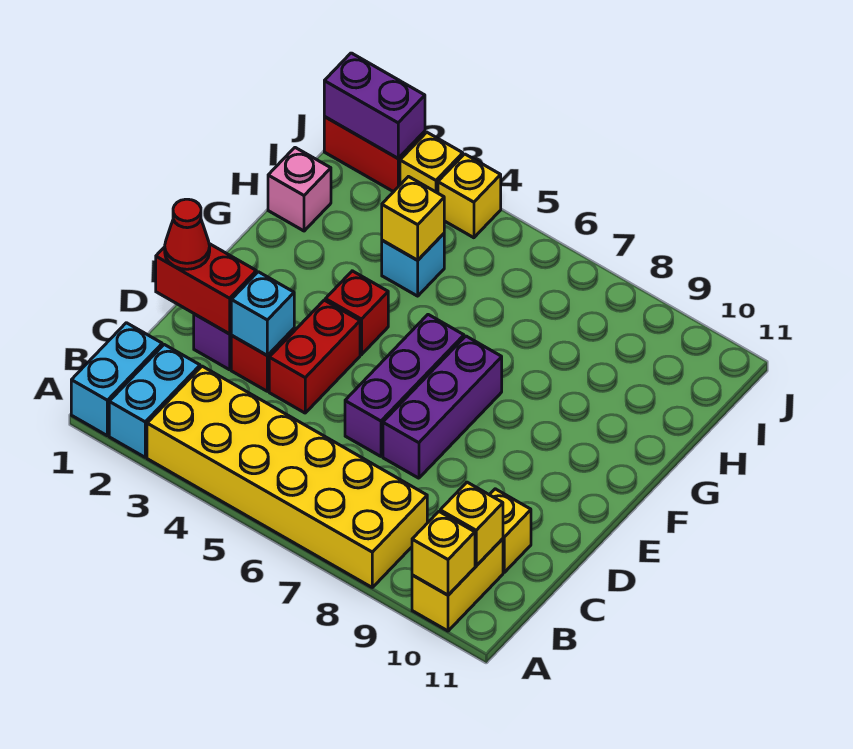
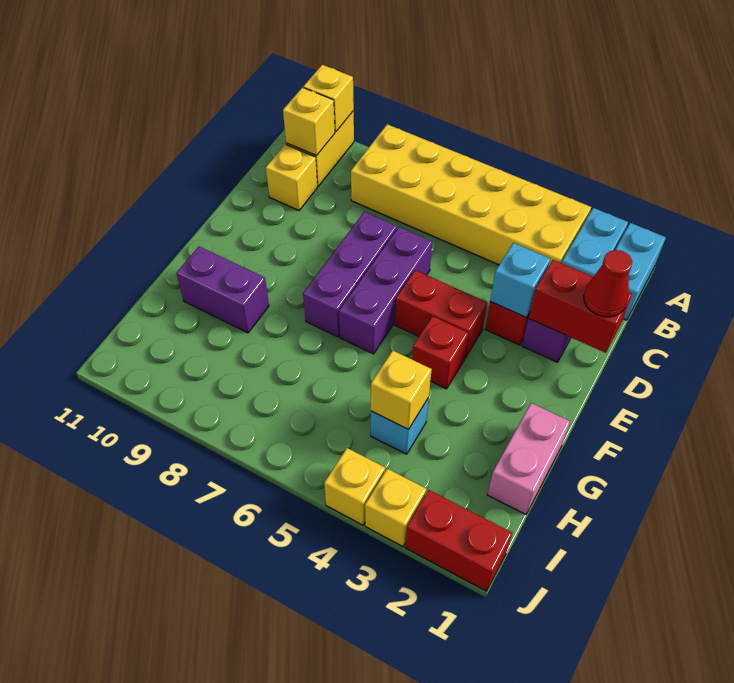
red brick D4:E4 level 1 -> red brick E4:E5 level 1
pink brick H1 level 1 -> pink brick G1:H1 level 1
purple brick J1:J2 level 2 -> purple brick G9:G10 level 1

